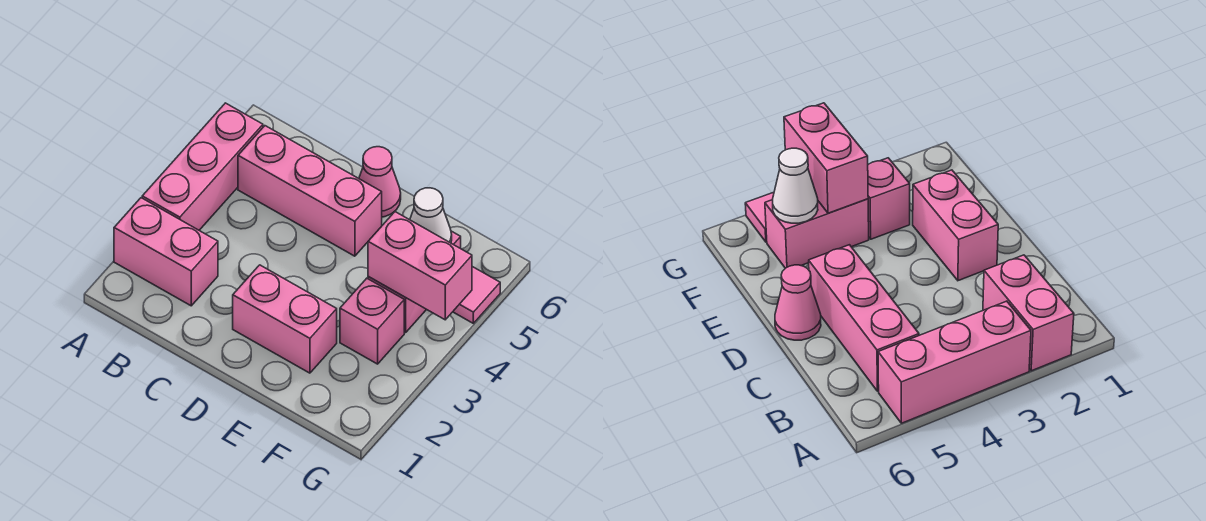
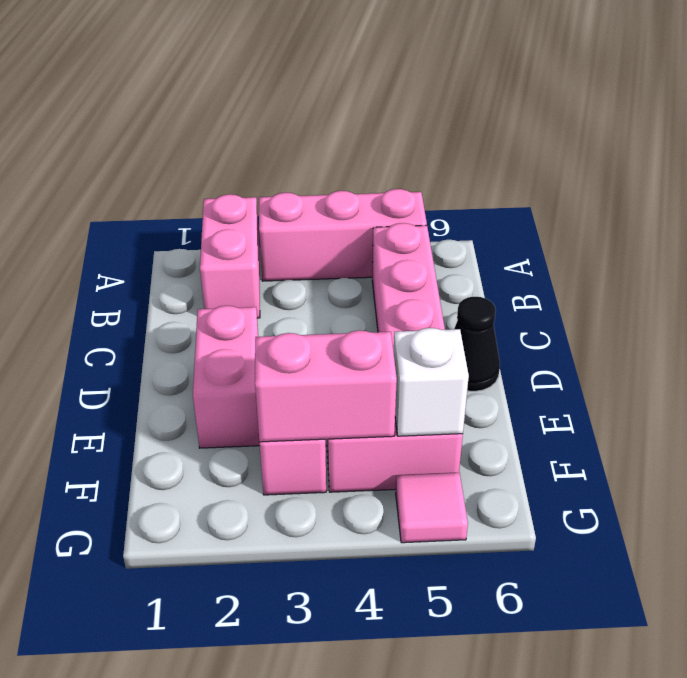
pink cone D6 level 1 -> black cone D6 level 1
pink brick F4:G4 level 2 -> pink brick F3:F4 level 2
white cone F5 level 2 -> white brick F5 level 2

